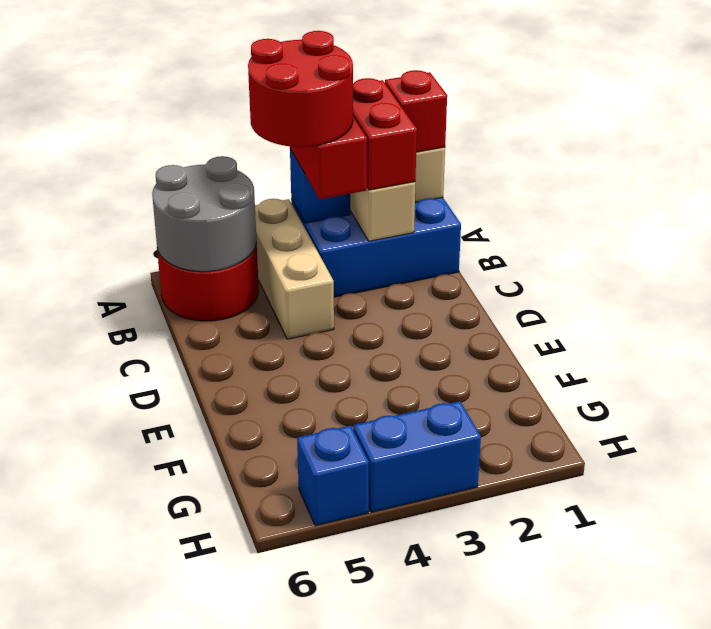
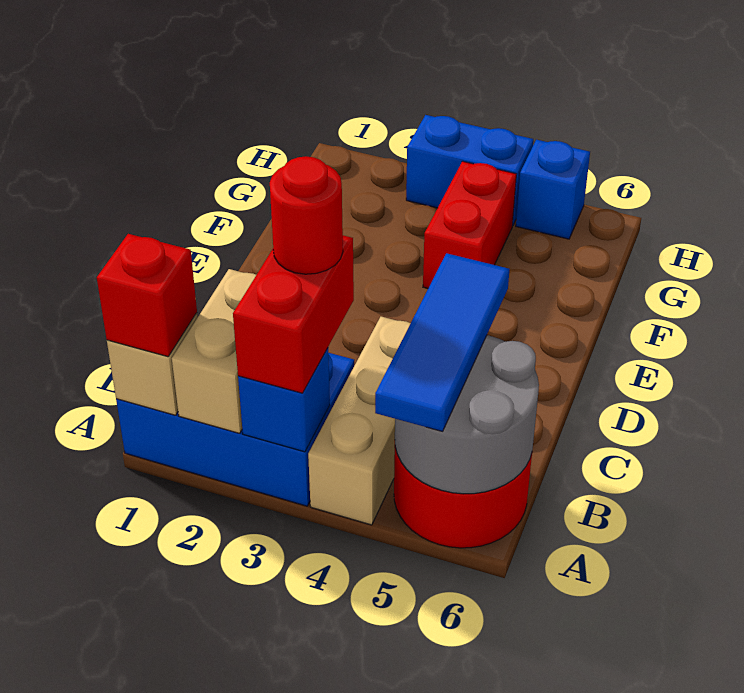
red brick A2:B2 level 3 -> red brick F4:G4 level 1
red round brick A3:B4 level 4 -> red round brick B3 level 4
none -> blue tile A5:C5 level 3

